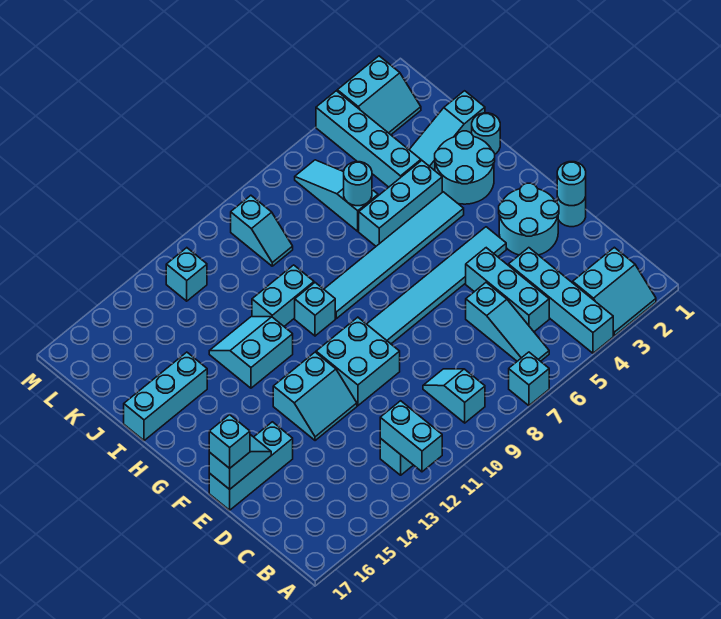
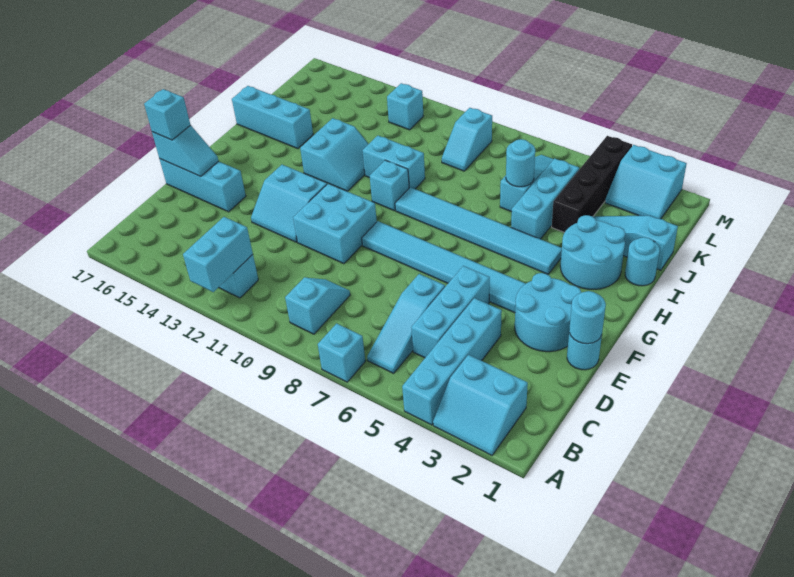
cyan slope H12:I13 level 1 top H -> cyan slope H12:I13 level 1 top 13
cyan brick I4:I6 level 1 -> cyan brick I5:K5 level 1
cyan brick J4:M4 level 1 -> black brick J4:M4 level 1

